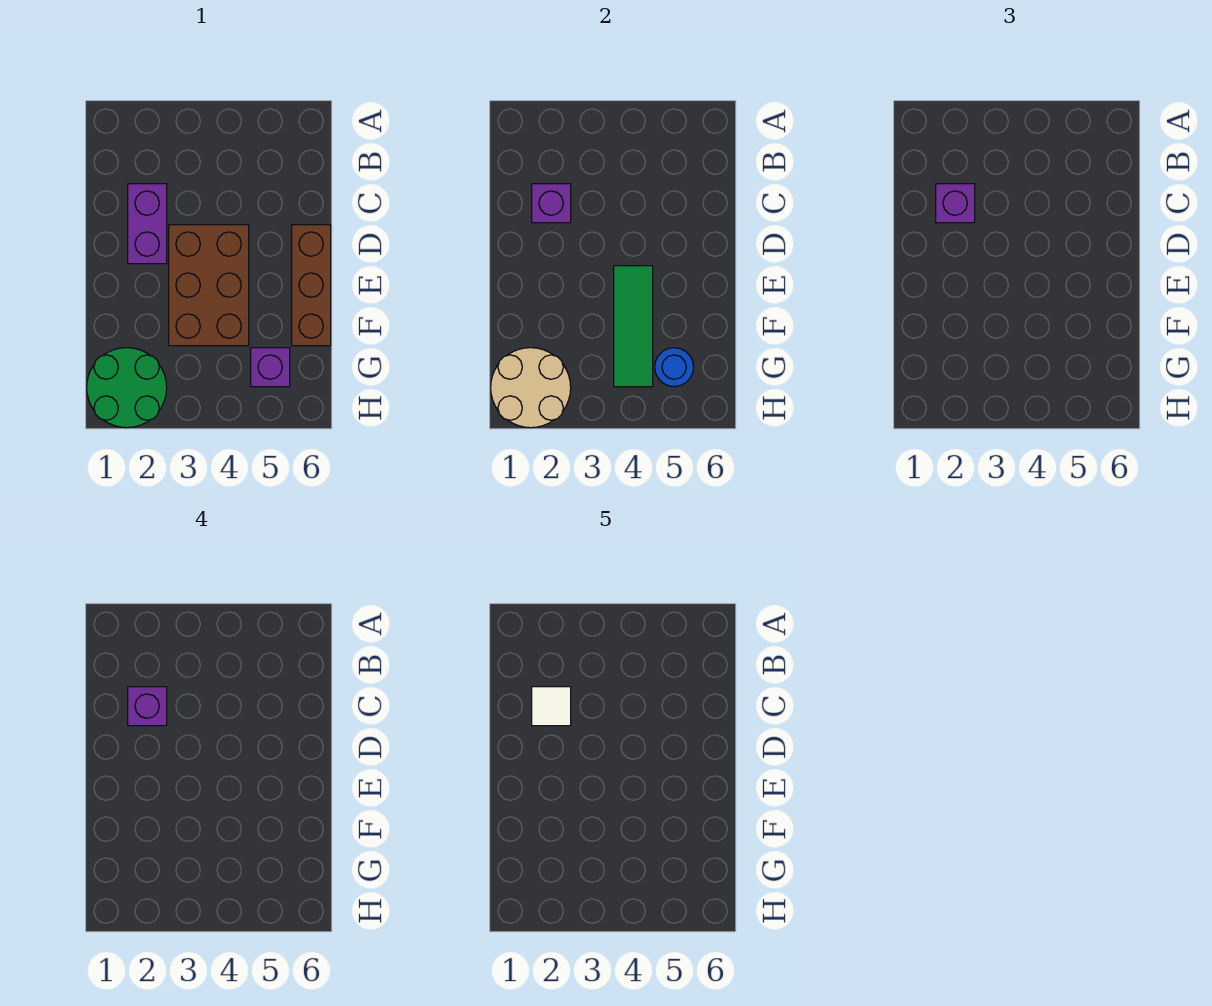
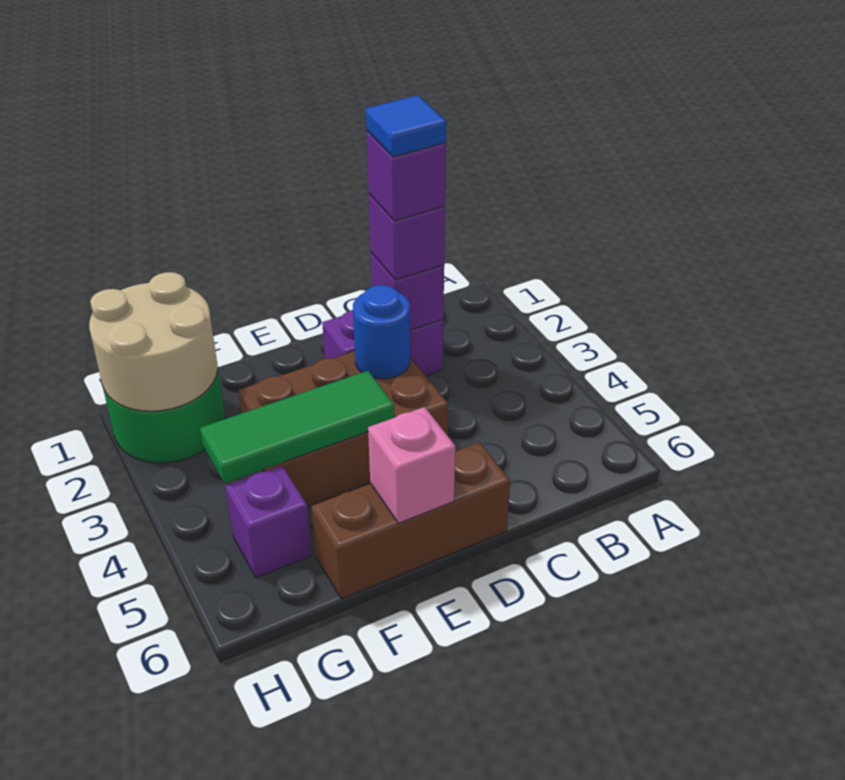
white tile C2 level 5 -> blue tile C2 level 5
none -> pink brick E6 level 2
blue round brick G5 level 2 -> blue round brick D3 level 2

